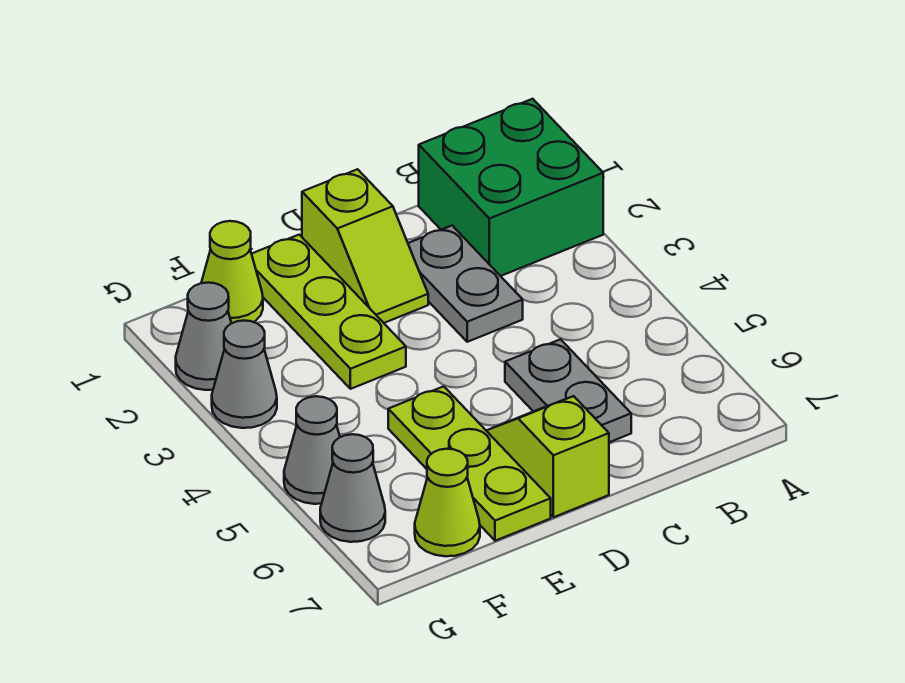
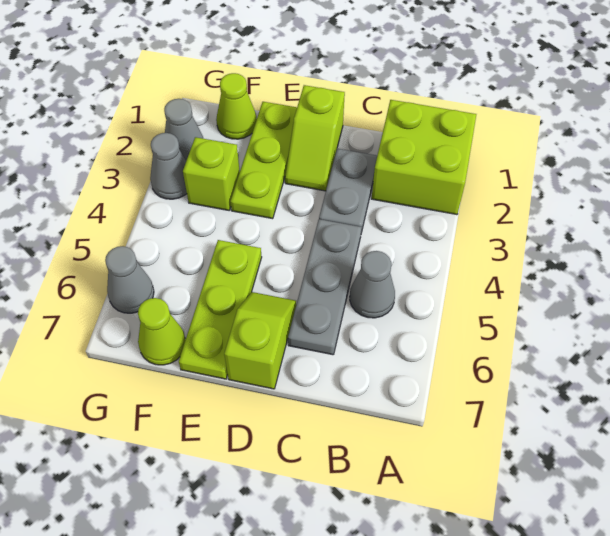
green brick A1:B2 level 1 -> lime brick A1:B2 level 1
grey plate C5:C6 level 1 -> grey plate C4:C6 level 1
none -> lime brick F3 level 1
grey cone G5 level 1 -> grey cone B5 level 1

